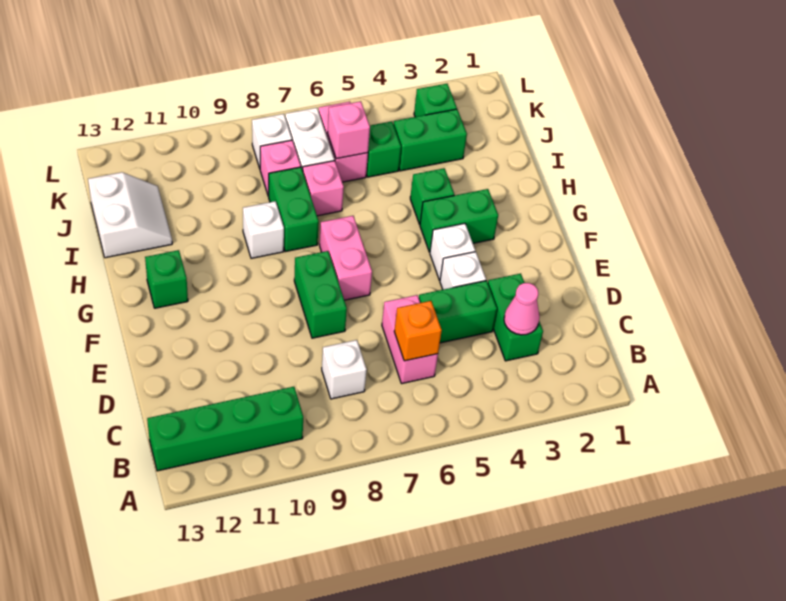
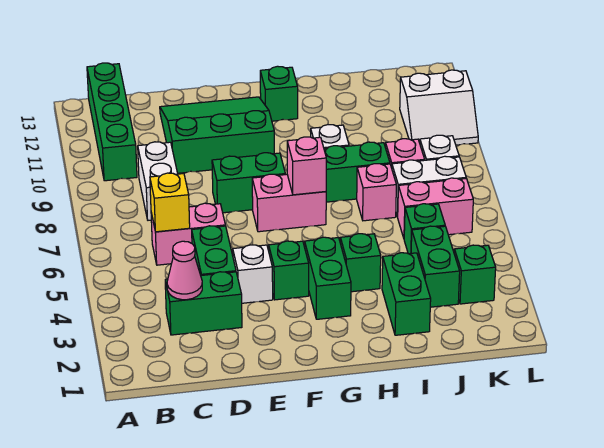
orange brick C6 level 2 -> yellow brick C6 level 2
white brick C8 level 1 -> white brick C8:C9 level 1
none -> green slope D10:F12 level 1 top 10
white brick F4 level 1 -> green brick F4 level 1
none -> green brick I2:I3 level 1
white slope I12:J13 level 1 top 13 -> white slope K10:L11 level 1 top 11
pink brick J6 level 2 -> pink brick G7 level 2

